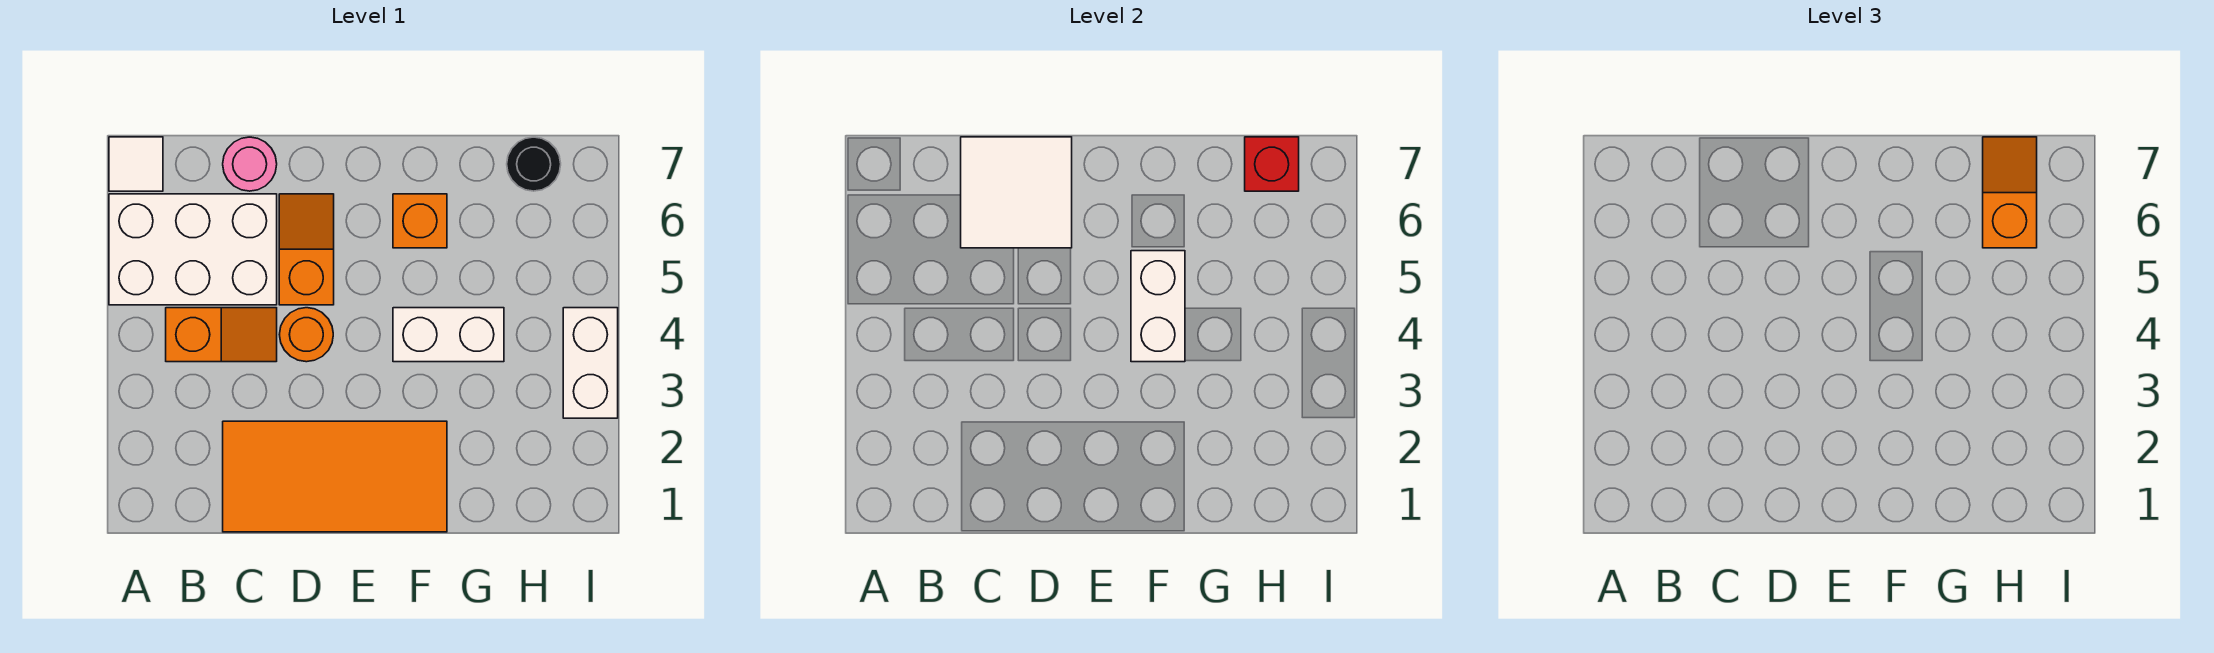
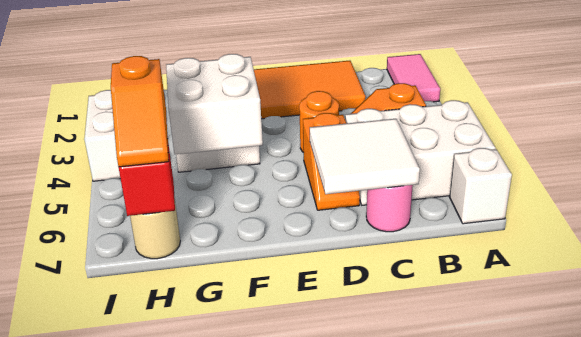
none -> pink tile A1:A2 level 1
white tile A7 level 1 -> white brick A7 level 1
white brick F4:F5 level 2 -> white brick F4:G5 level 2
orange brick F6 level 1 -> none
black round brick H7 level 1 -> tan round brick H7 level 1

